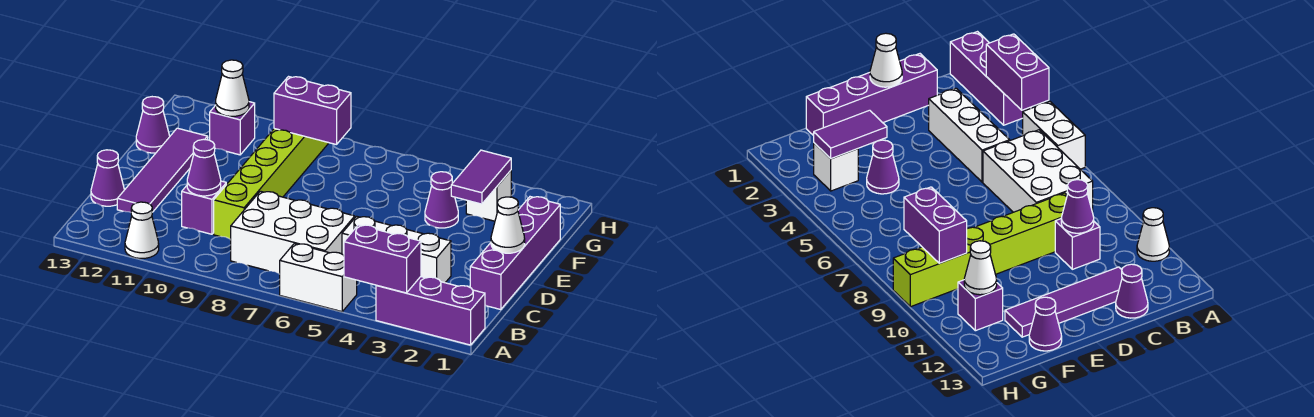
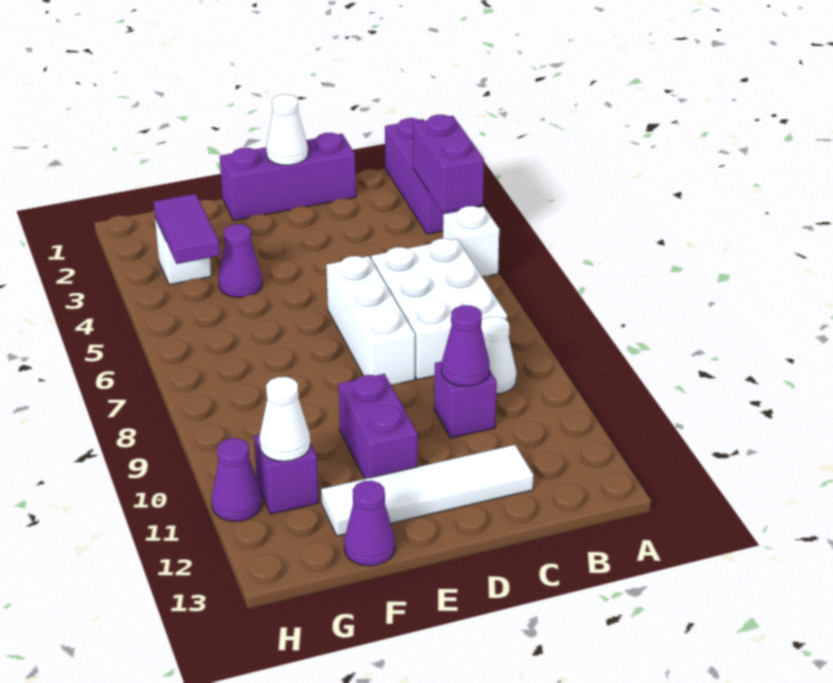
white brick A5:A6 level 1 -> white brick A5 level 1
white cone A11 level 1 -> white cone B9 level 1
purple brick C1:F1 level 1 -> purple brick C1:E1 level 1
white brick C3:C5 level 1 -> white brick D6:D8 level 1
lime brick C9:H9 level 1 -> none
purple tile C12:F12 level 1 -> white tile C12:F12 level 1
purple cone C13 level 1 -> purple cone H11 level 1
purple tile F3:G3 level 2 -> purple tile G3:G4 level 2
purple brick G8:G9 level 2 -> purple brick E10:E11 level 1

